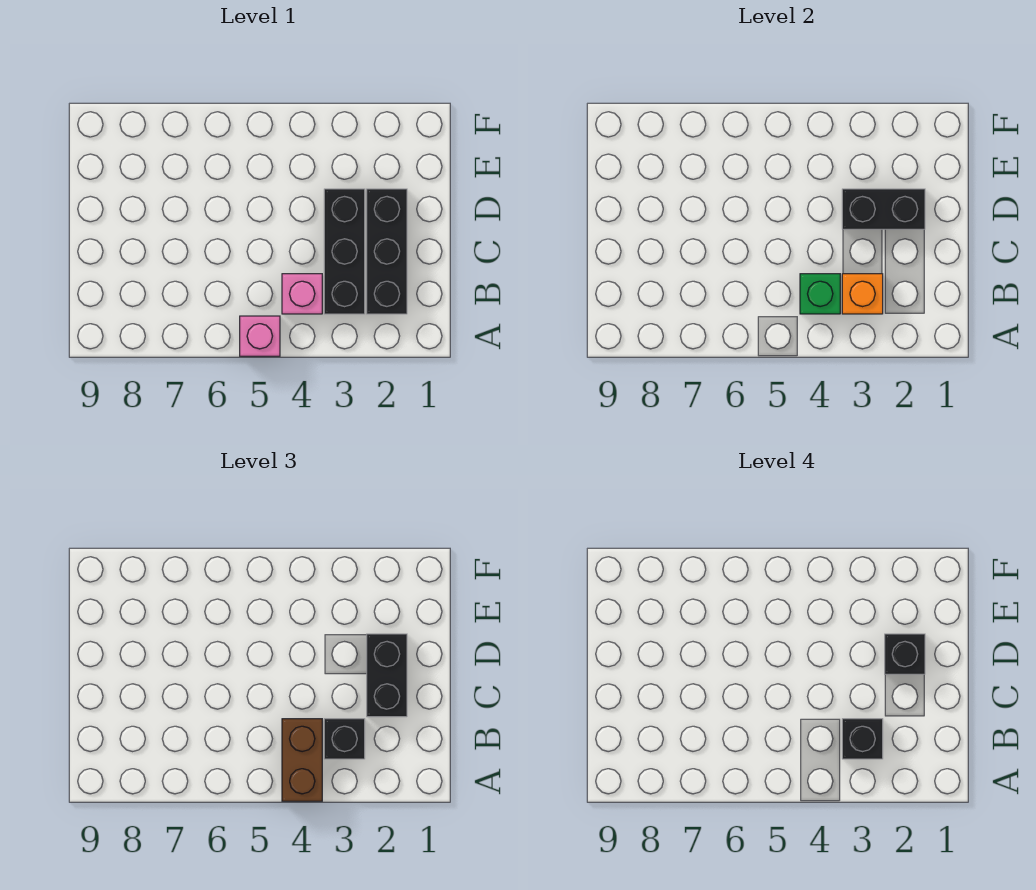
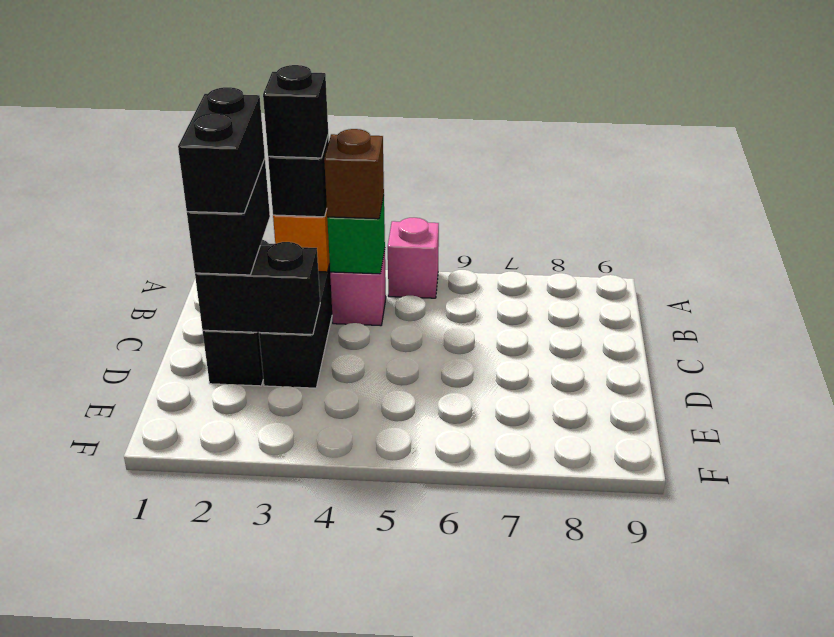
brown brick A4:B4 level 3 -> brown brick B4 level 3
black brick D2 level 4 -> black brick C2:D2 level 4

